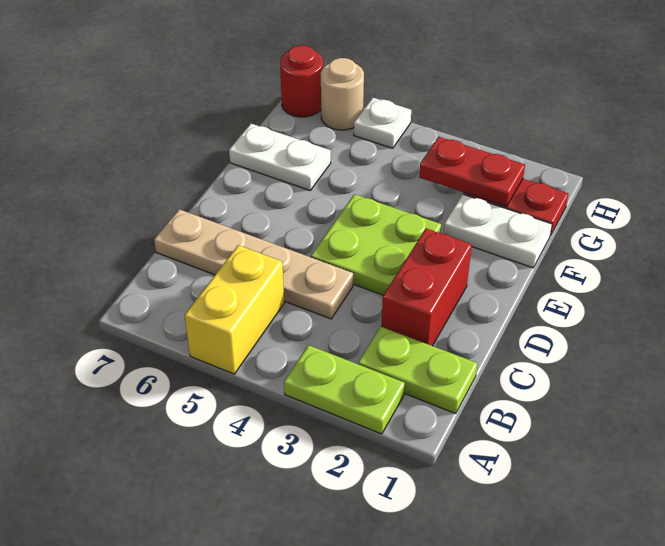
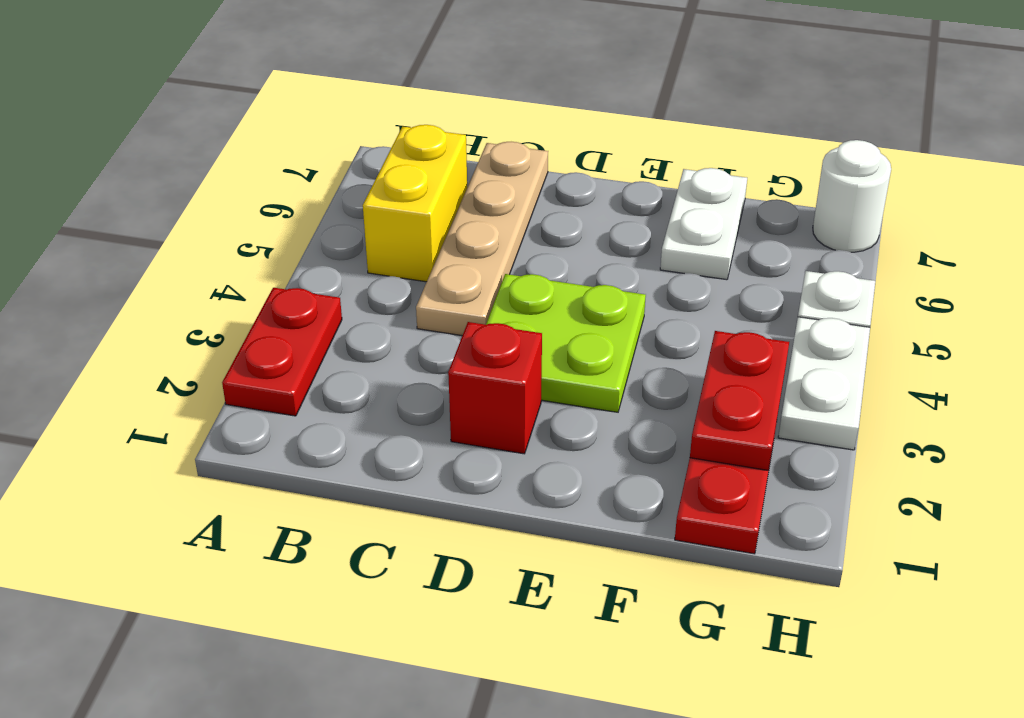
lime plate A2:A3 level 1 -> red plate A2:A3 level 1
yellow brick A5:B5 level 1 -> yellow brick B5:B6 level 1
lime plate B1:B2 level 1 -> none
red brick C2:D2 level 1 -> red brick D2 level 1
white plate F1:F2 level 1 -> white plate H3:H4 level 1
tan round brick H6 level 1 -> none
red round brick H7 level 1 -> white round brick H7 level 1

